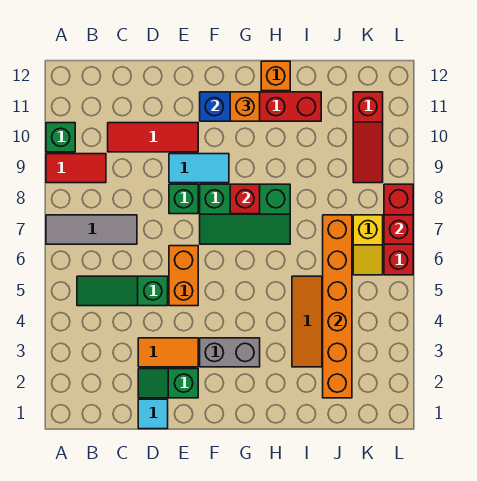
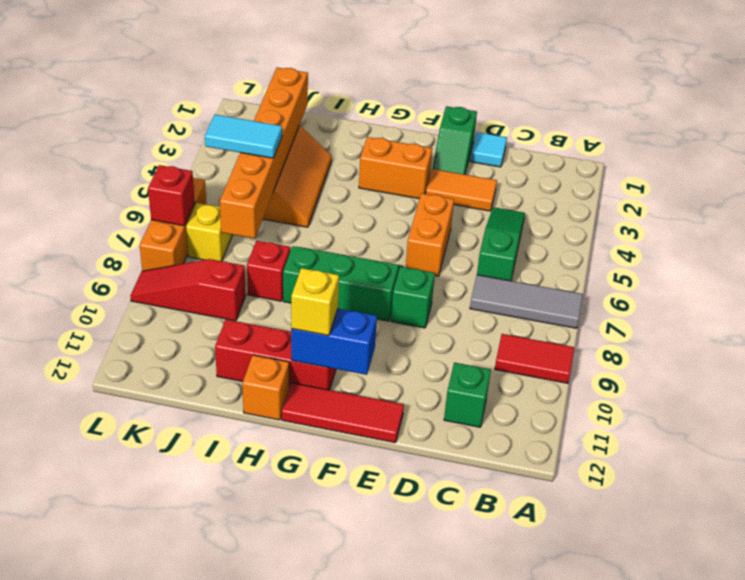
green brick A10 level 1 -> green brick C11 level 1
green slope B5:D5 level 1 top D -> green slope C4:C6 level 1 top 6
red tile C10:E10 level 1 -> red tile E12:G12 level 1
green slope D2:E2 level 1 top E -> green slope E1:E2 level 1 top 1
cyan tile E9:F9 level 1 -> cyan tile J5:K5 level 3
grey brick F3:G3 level 1 -> orange brick F3:G3 level 1
red brick G8 level 2 -> red brick I8 level 1
orange brick G11 level 3 -> yellow brick G11 level 3
red slope K9:K11 level 1 top 11 -> red slope J9:L9 level 1 top J
red brick L6:L8 level 1 -> orange brick L6:L8 level 1

